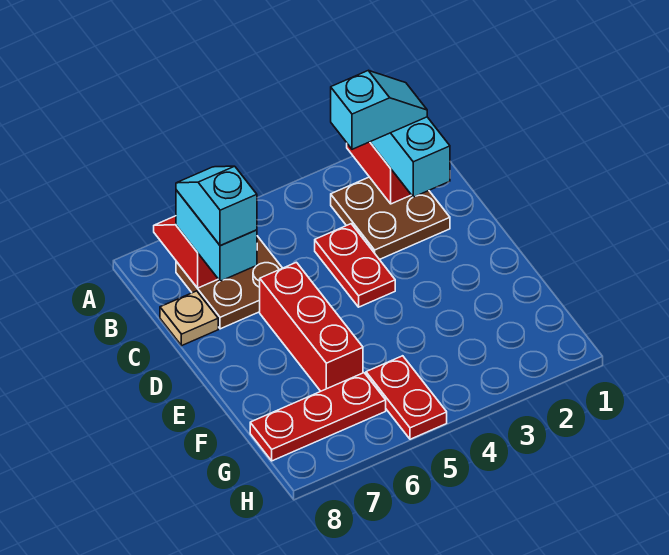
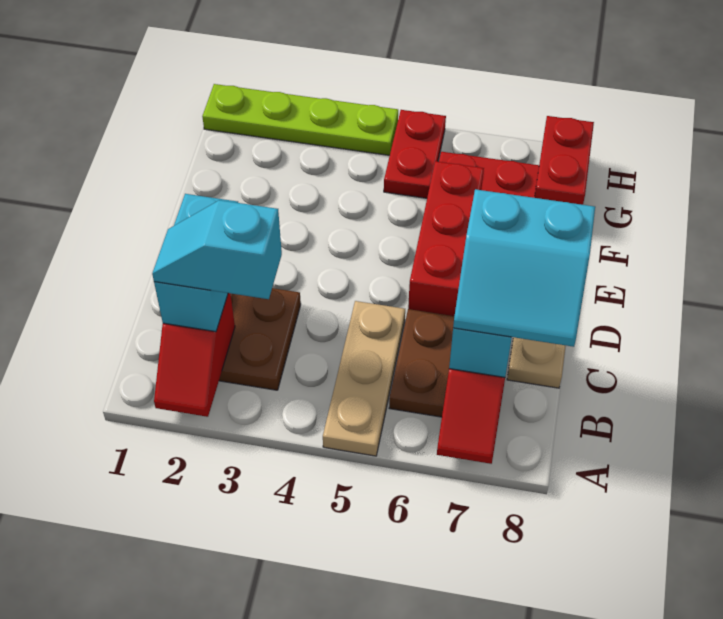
none -> tan plate A5:C5 level 1
cyan slope B7:C7 level 4 top C -> cyan slope B7:C8 level 4 top C
red plate C4:D4 level 1 -> red plate G8:H8 level 2
none -> lime plate H1:H4 level 1

